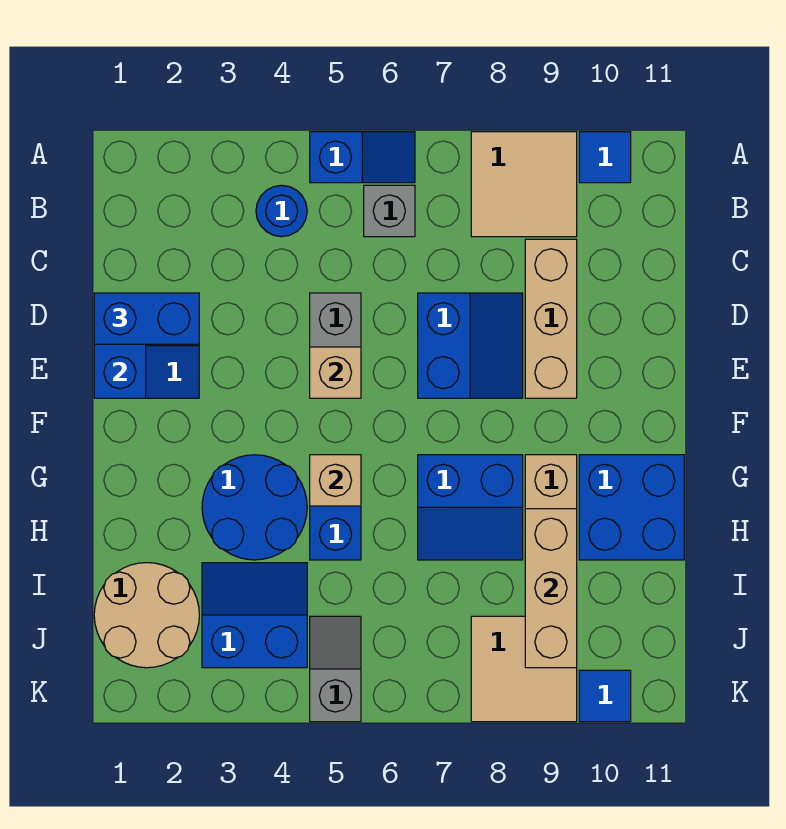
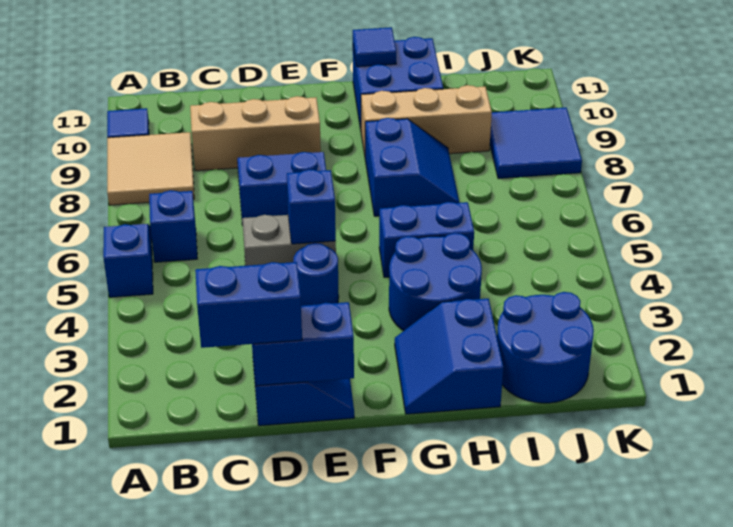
blue round brick B4 level 1 -> blue round brick E4 level 1
grey brick B6 level 1 -> blue brick B6 level 1
blue brick D1:D2 level 3 -> blue brick C1:D1 level 3
tan brick E5 level 2 -> blue brick E5 level 2
tan brick G5 level 2 -> none
tan brick H9:J9 level 2 -> none
tan round brick I1:J2 level 1 -> blue round brick I1:J2 level 1
blue slope I3:J4 level 1 top J -> blue slope G1:H2 level 1 top H
grey slope J5:K5 level 1 top K -> none
tan tile J8:K9 level 1 -> blue tile J8:K9 level 1
blue tile K10 level 1 -> blue tile G11 level 2

